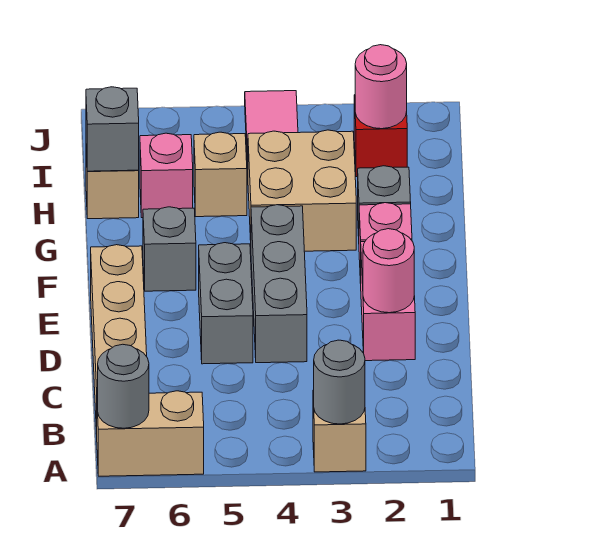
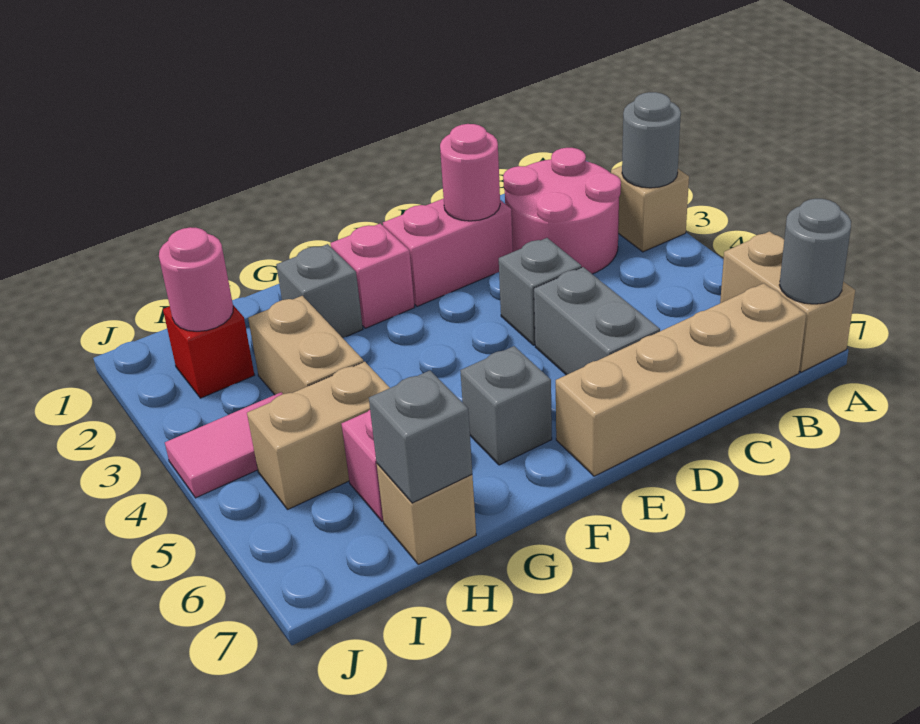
none -> pink round brick B2:C3 level 1
grey brick D4:F4 level 1 -> grey brick D4 level 1
grey brick D5:E5 level 1 -> grey brick D5:D6 level 1
tan brick G3:H4 level 1 -> tan brick H3:H4 level 1
tan brick H5 level 1 -> tan brick H5:I5 level 1

